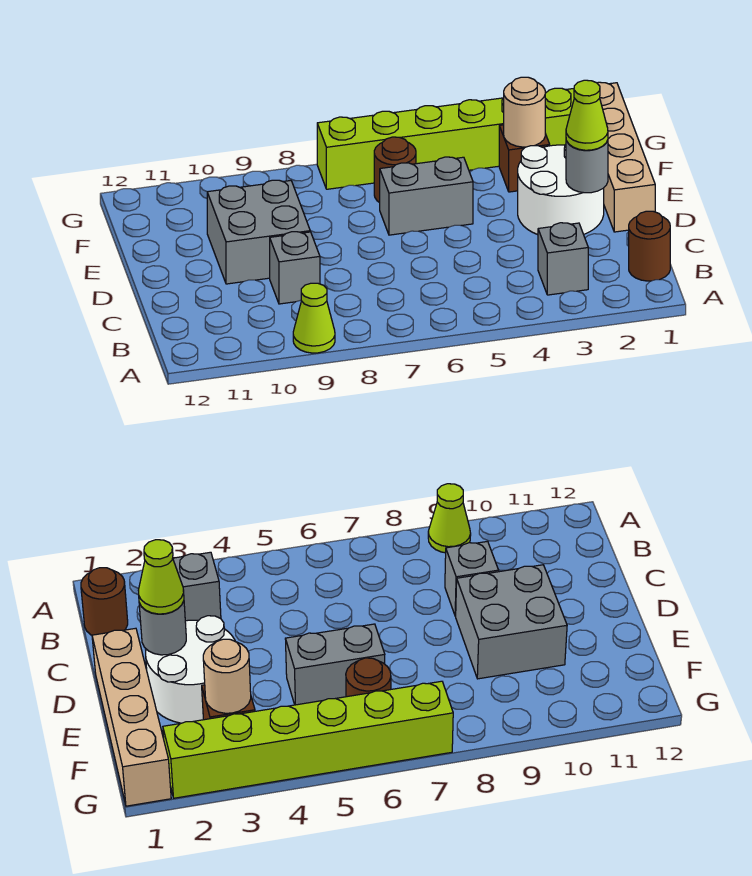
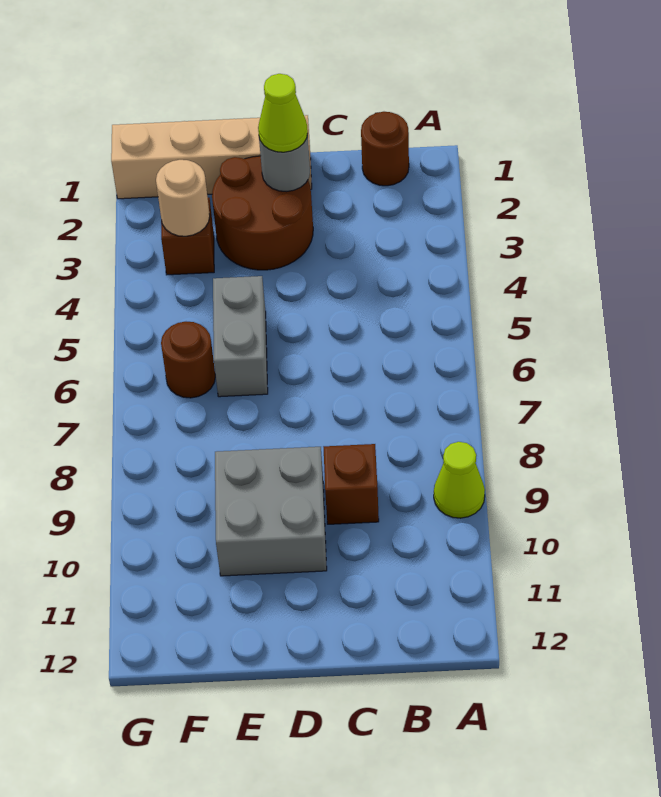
grey brick B3 level 1 -> none
grey brick C9 level 1 -> brown brick C9 level 1
white round brick D2:E3 level 1 -> brown round brick D2:E3 level 1
lime brick G2:G7 level 1 -> none

